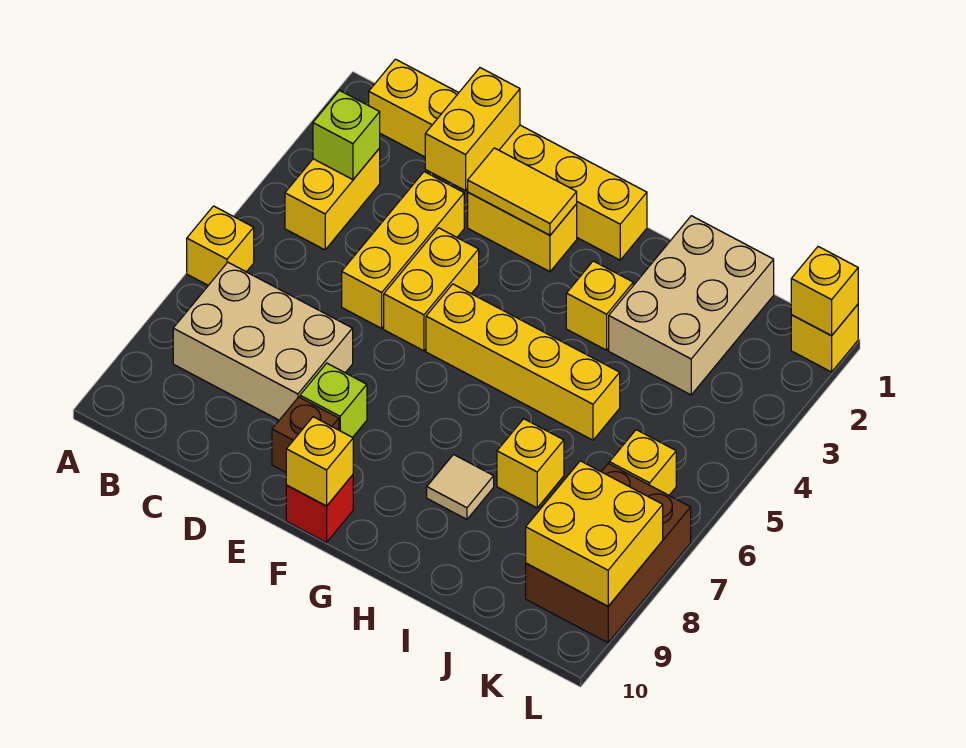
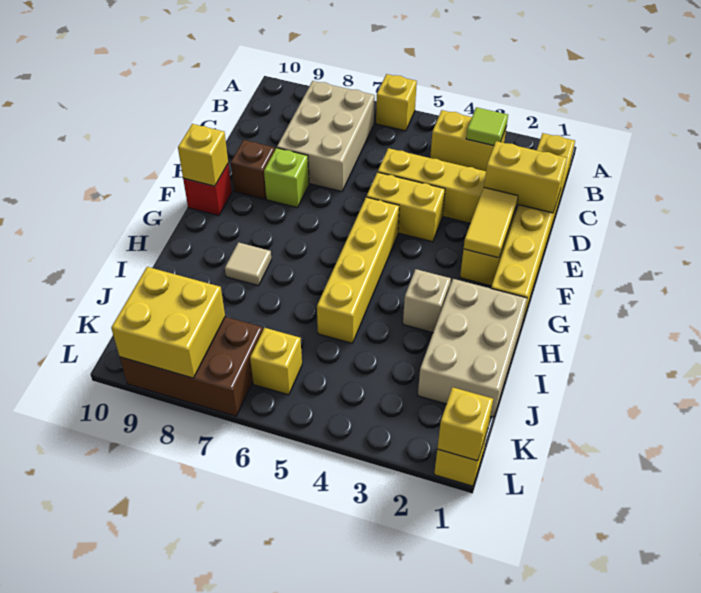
lime brick B3 level 2 -> lime tile B3 level 2
yellow brick H3 level 1 -> tan brick H3 level 1
tan brick I1:J3 level 1 -> tan brick H1:J2 level 1
yellow brick I7 level 1 -> none

